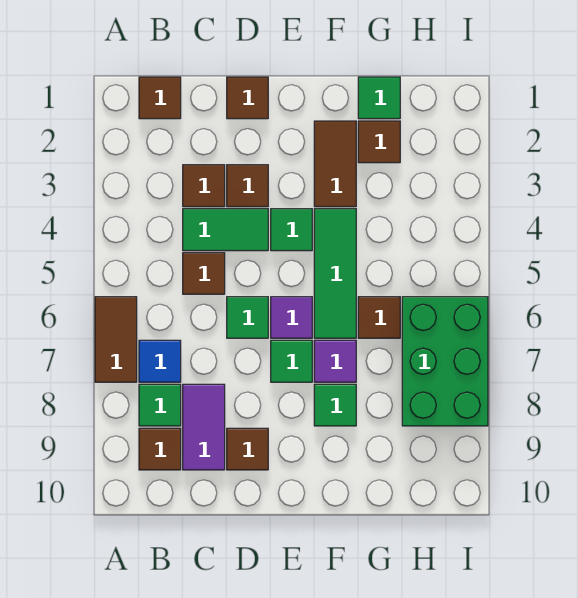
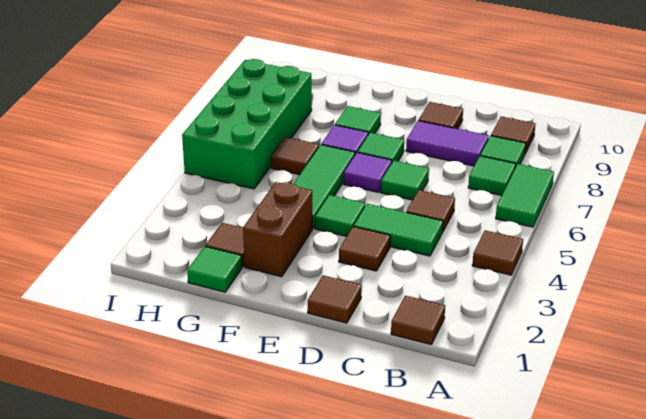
brown tile A6:A7 level 1 -> green tile A6:A7 level 1
blue tile B7 level 1 -> green tile B7 level 1
brown tile C3 level 1 -> brown tile A4 level 1
purple tile C8:C9 level 1 -> purple tile C8:D8 level 1
brown tile F2:F3 level 1 -> brown brick F2:F3 level 1
green brick H6:I8 level 1 -> green brick H5:I8 level 1

